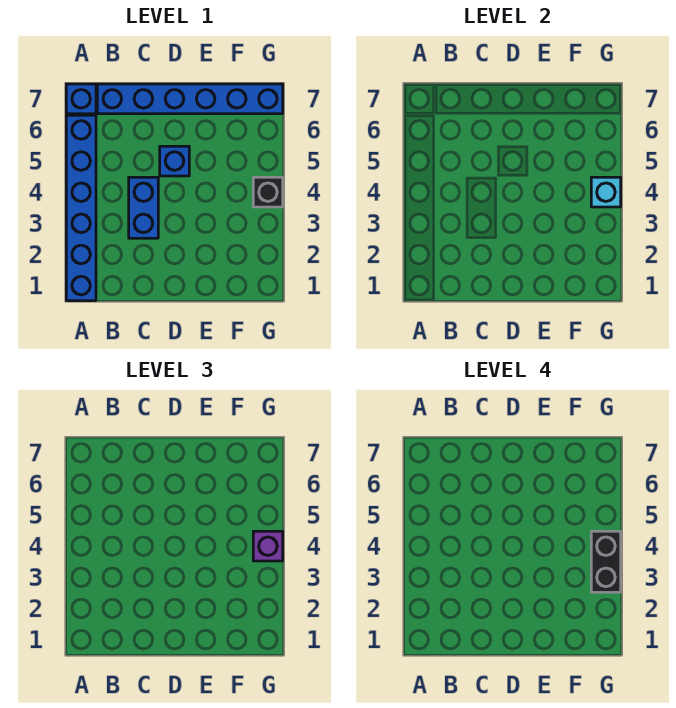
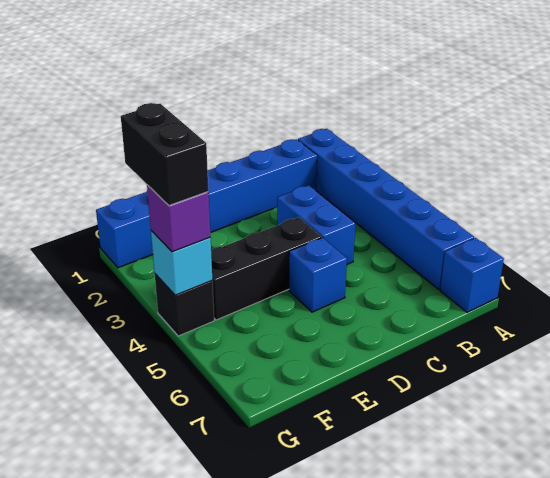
blue brick B7:G7 level 1 -> blue brick B1:G1 level 1
none -> black brick D4:F4 level 1

